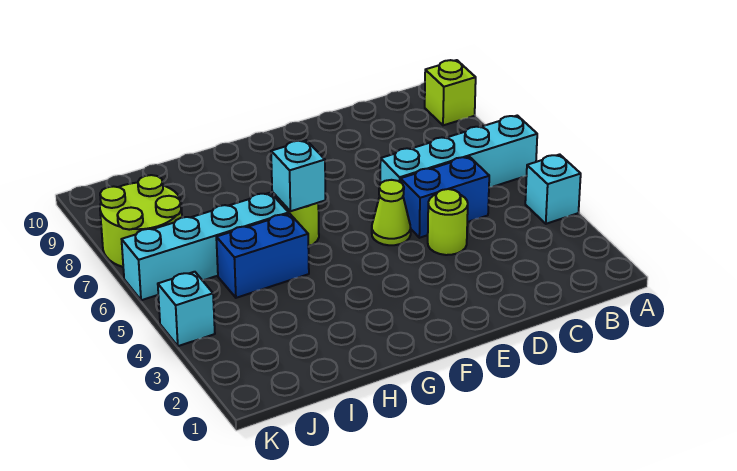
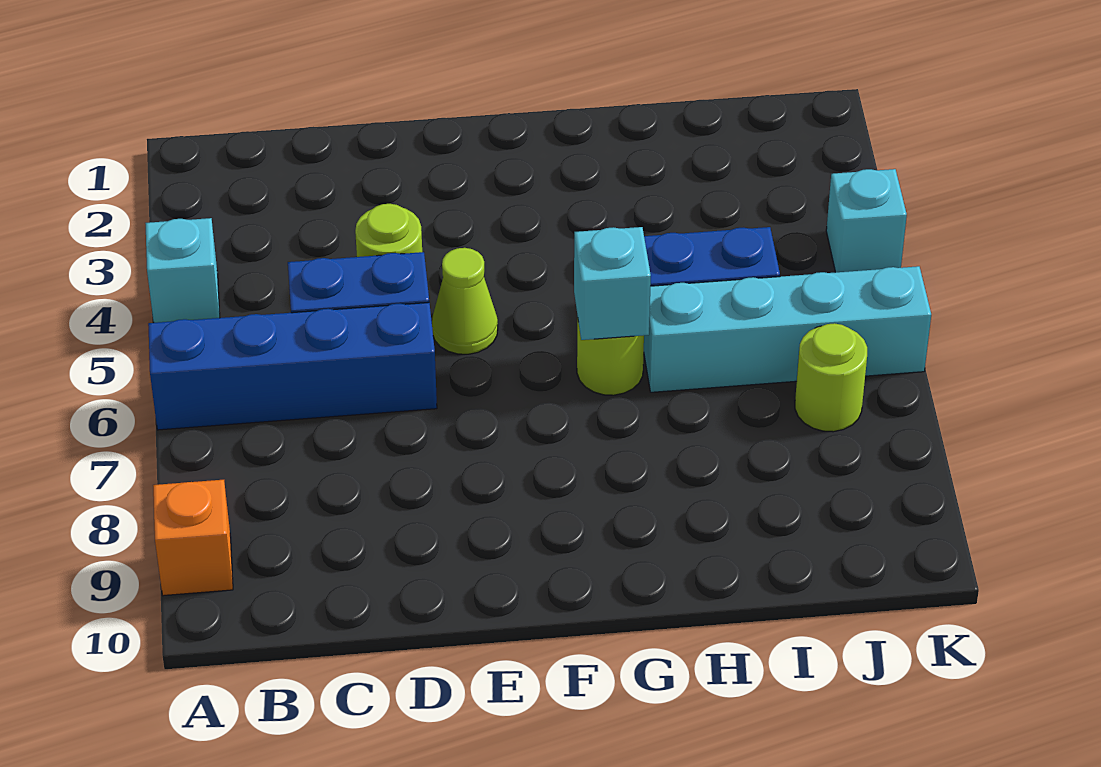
cyan brick A6:D6 level 1 -> blue brick A6:D6 level 1
lime brick A9 level 1 -> orange brick A9 level 1
lime round brick J7:K8 level 1 -> lime round brick J7 level 1

